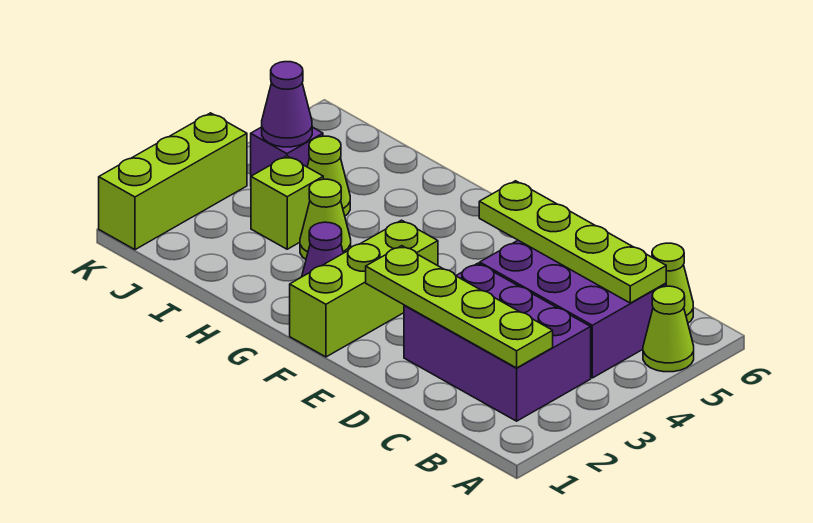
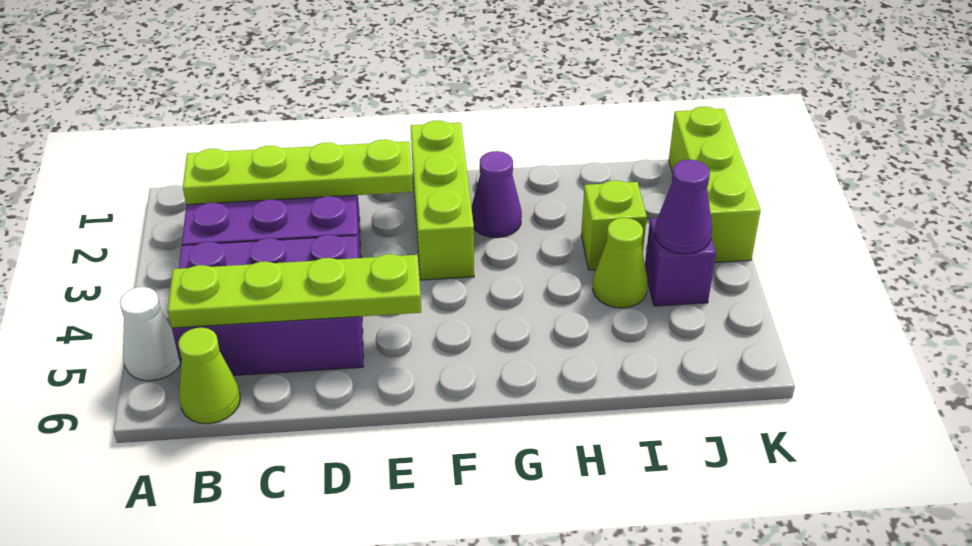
lime cone A5 level 1 -> white cone A5 level 1
lime cone H3 level 1 -> none

